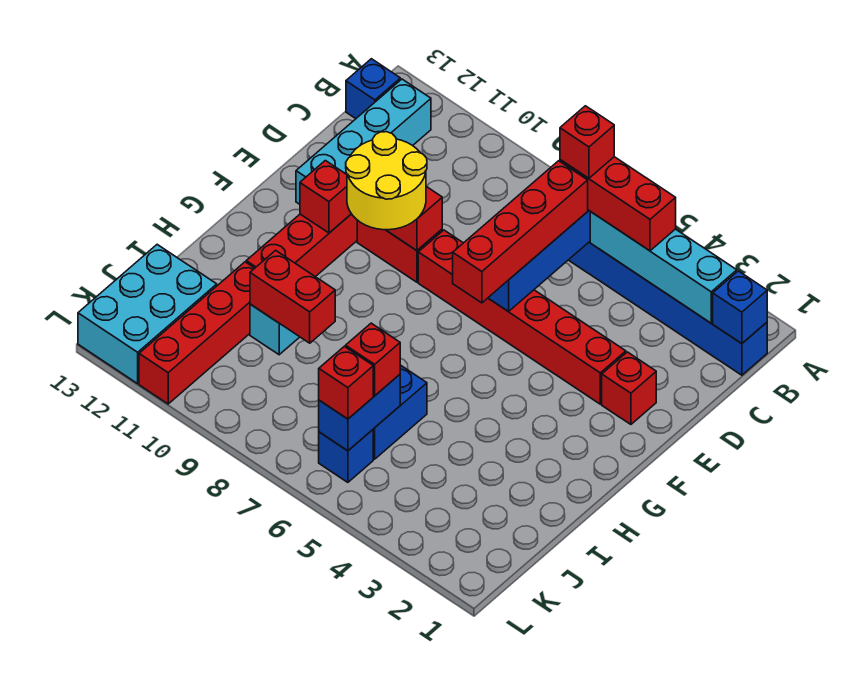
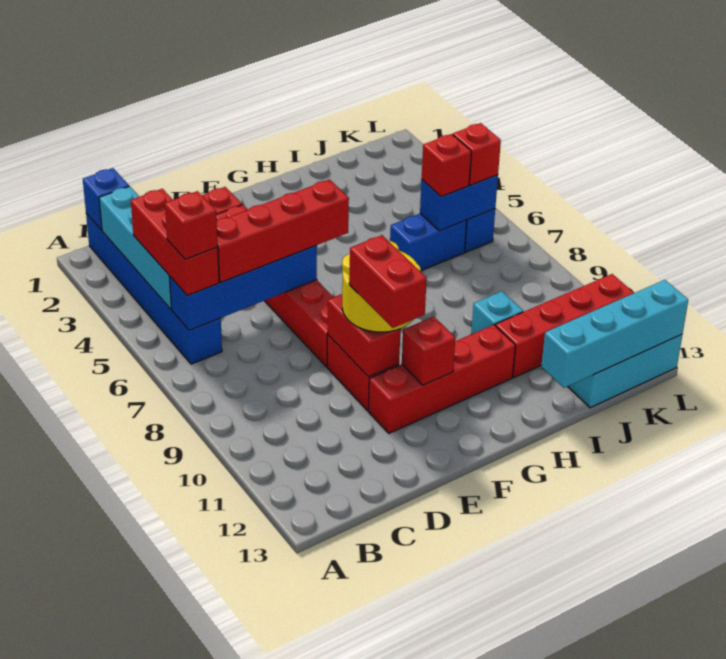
cyan brick B12:E12 level 1 -> cyan brick I13:L13 level 2
blue brick B13 level 1 -> none
red brick I9:I10 level 2 -> red brick E10:E11 level 4

